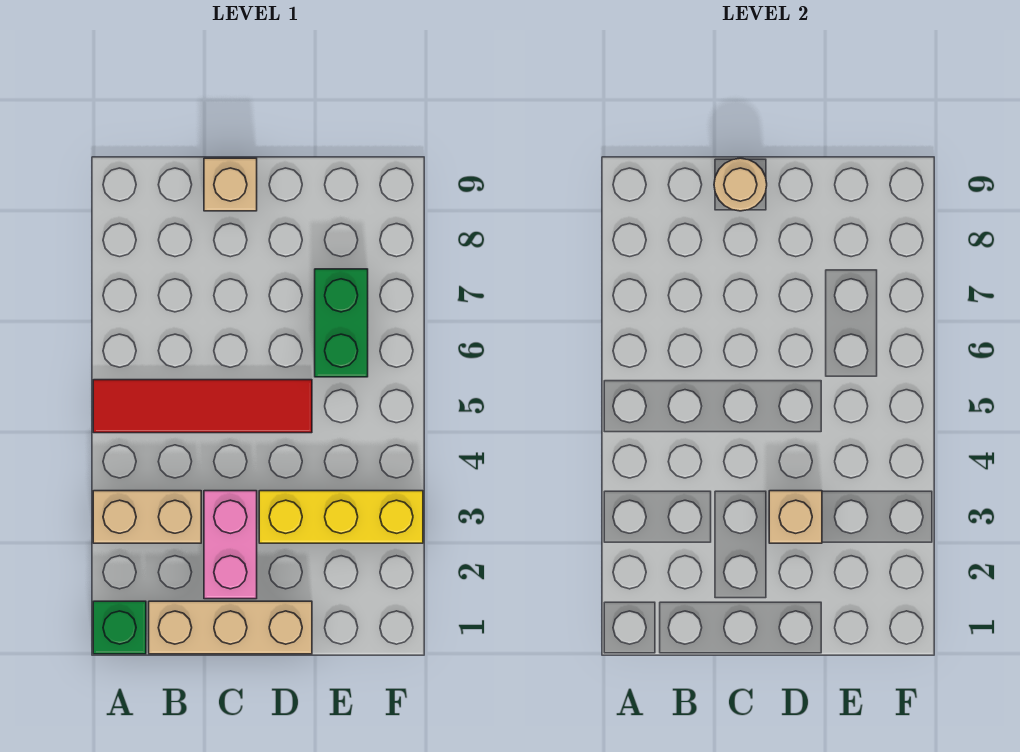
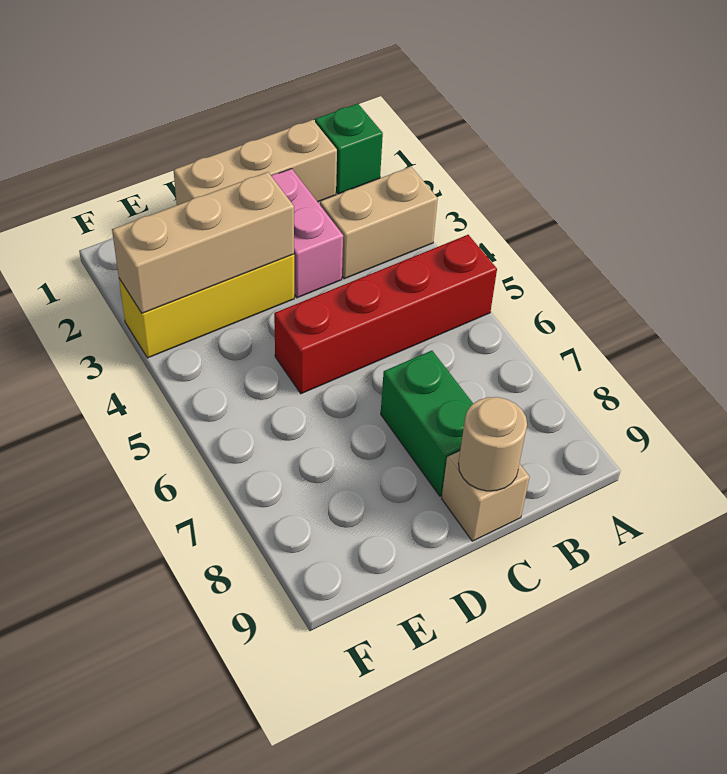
red tile A5:D5 level 1 -> red brick A5:D5 level 1
tan brick D3 level 2 -> tan brick D3:F3 level 2
green brick E6:E7 level 1 -> green brick C7:C8 level 1

